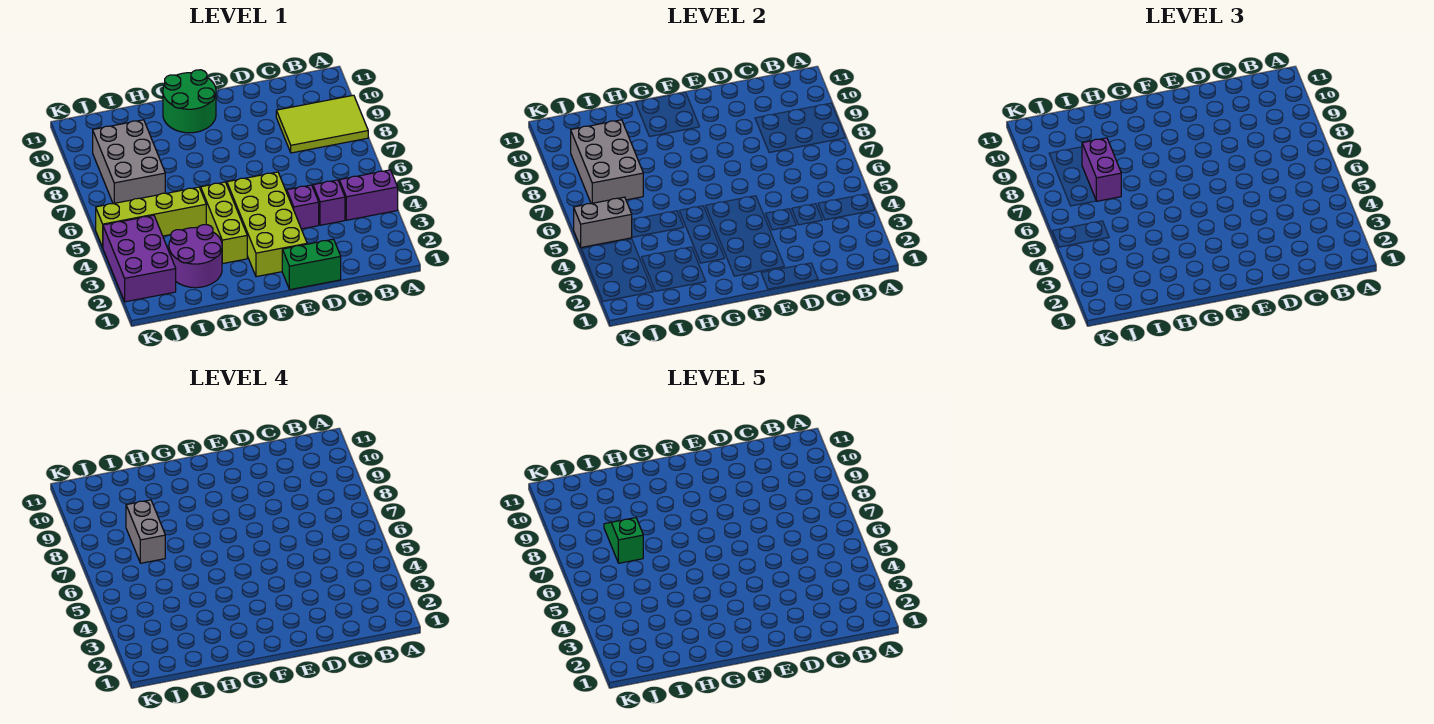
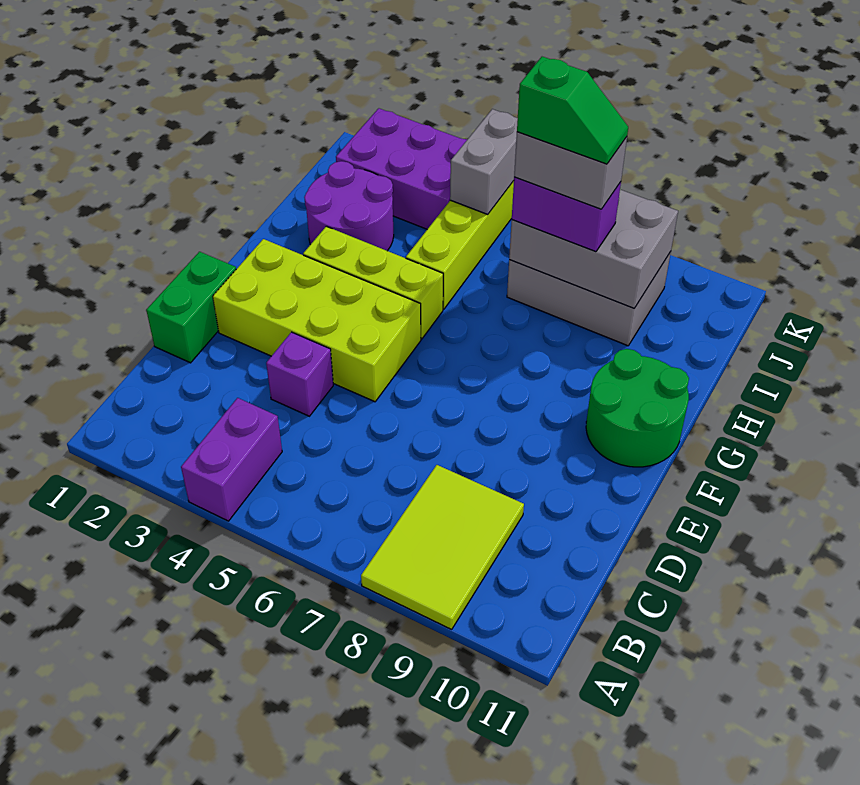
purple brick C4 level 1 -> none

